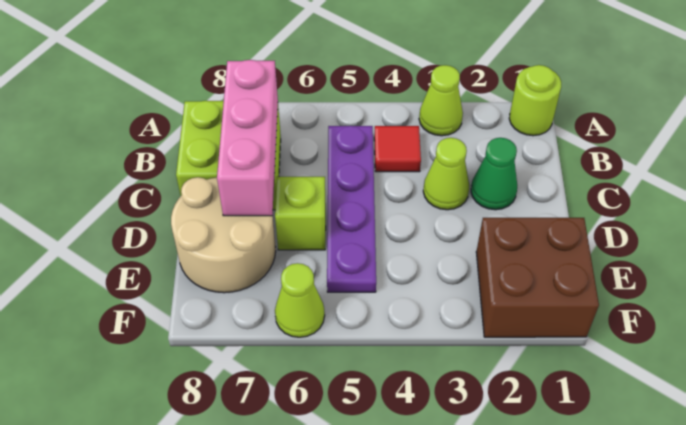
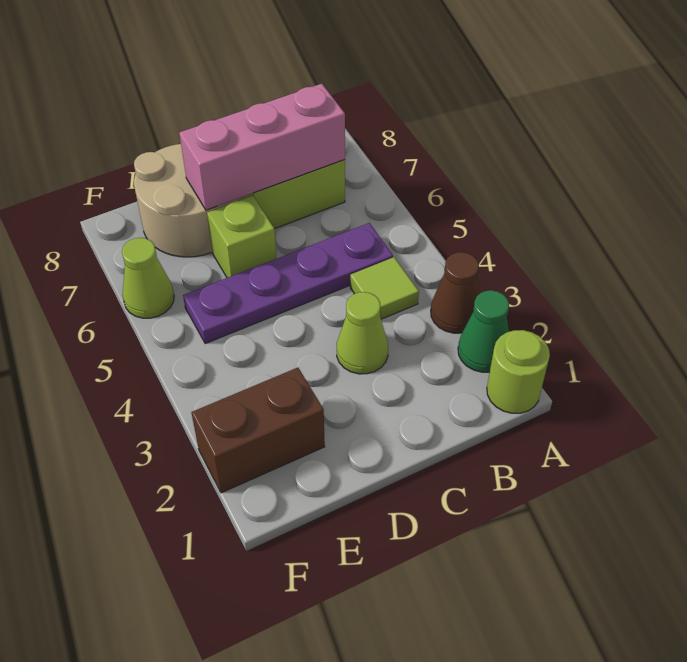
lime cone A3 level 1 -> brown cone A3 level 1
red tile B4 level 1 -> lime tile B4 level 1
green cone C2 level 1 -> green cone A2 level 1
brown brick E1:F2 level 1 -> brown brick E2:F2 level 1

